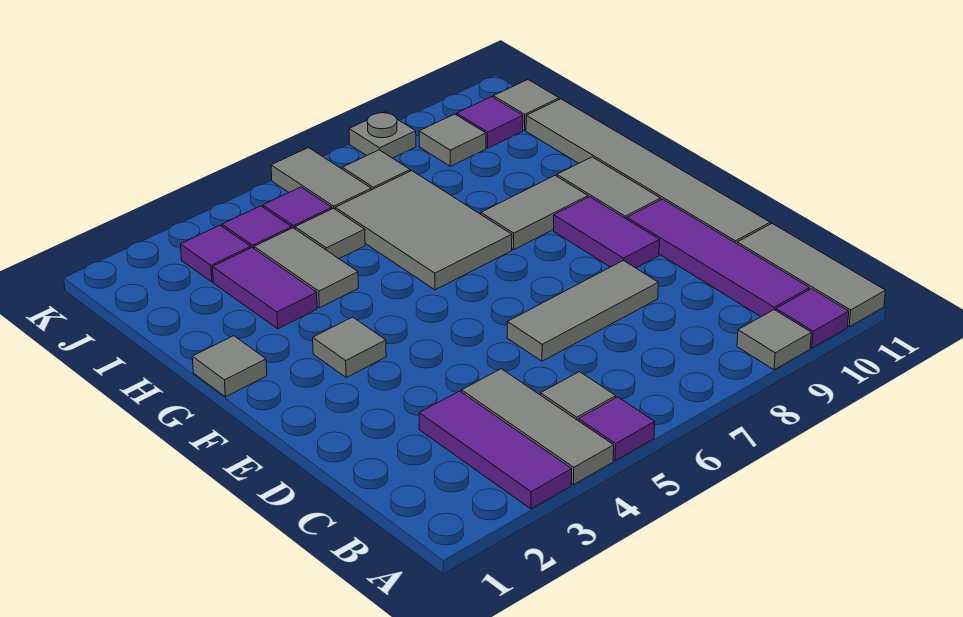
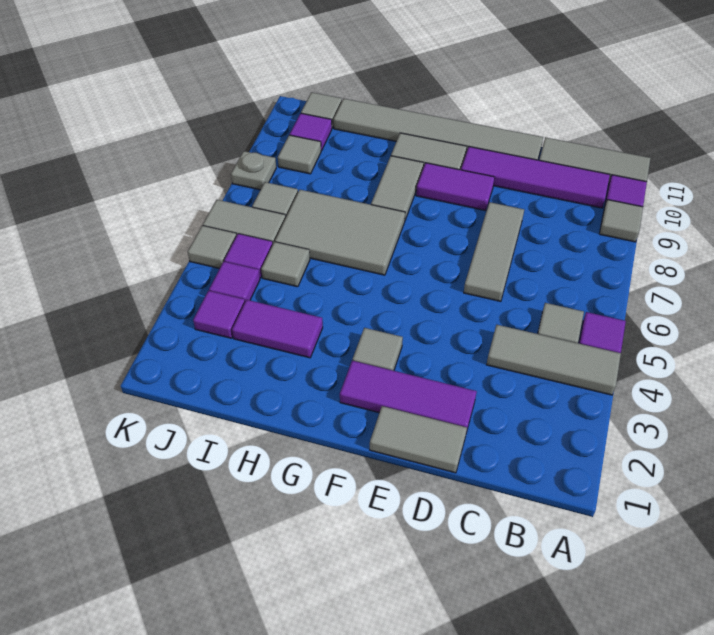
purple tile A3:C3 level 1 -> purple tile D2:F2 level 1
grey tile G1 level 1 -> grey tile K5 level 1
grey tile H4:I4 level 1 -> grey tile D1:E1 level 1

